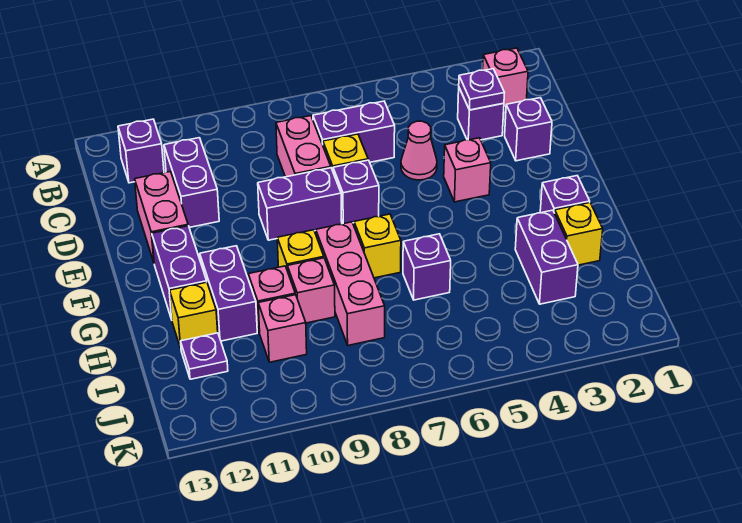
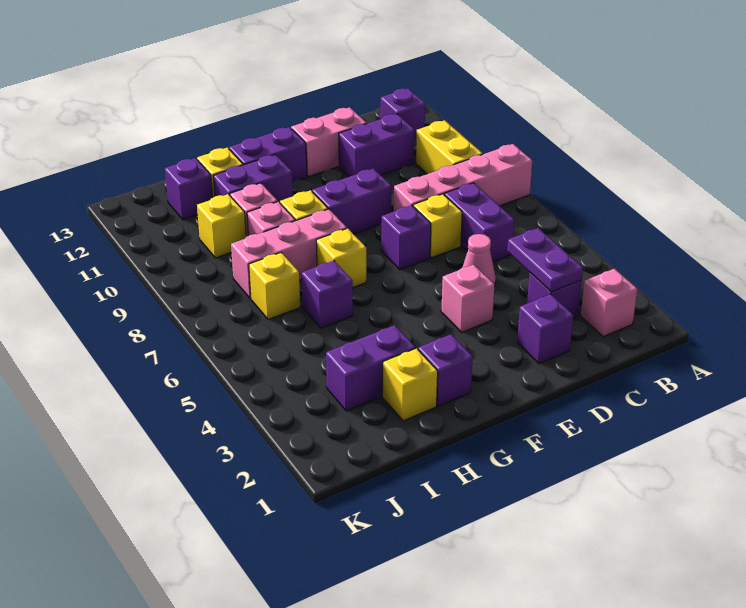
none -> yellow brick B9:B10 level 1
purple plate C3 level 2 -> purple plate C3:C4 level 2
pink brick C8:D8 level 1 -> pink brick A8:D8 level 1
purple brick E8:E9 level 1 -> purple brick E9:F9 level 1
none -> yellow brick I7 level 1
pink brick I10 level 1 -> yellow brick I10 level 1
purple plate I12 level 1 -> purple brick I12 level 1

